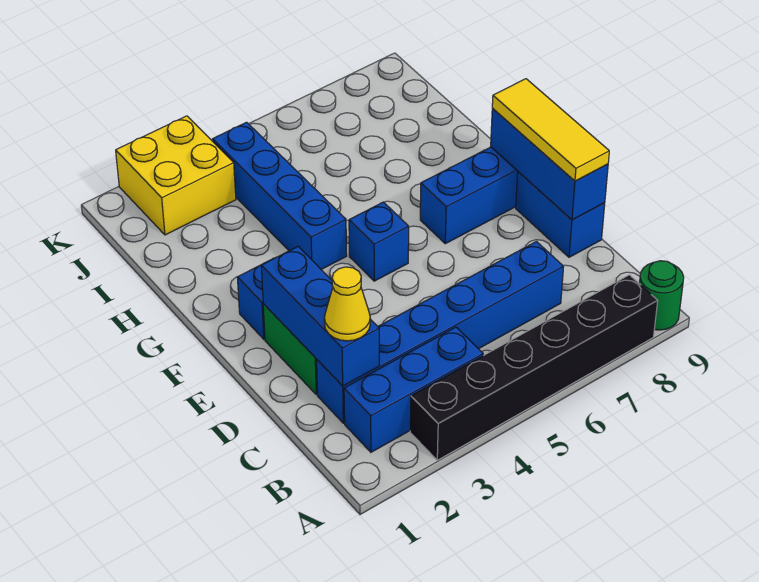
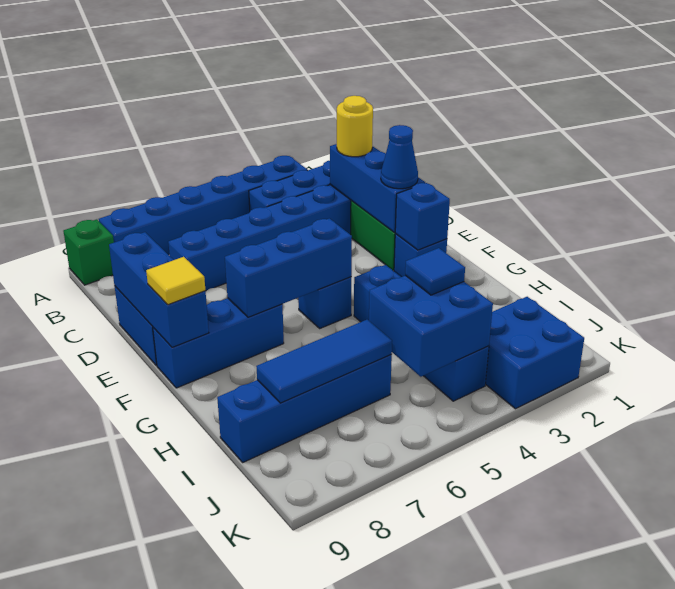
black brick A3:A8 level 1 -> blue brick A3:A8 level 1
green round brick A9 level 1 -> green brick A9 level 1
yellow cone C2 level 3 -> yellow round brick C2 level 3
yellow tile D9:F9 level 3 -> yellow tile F9 level 3
none -> blue cone E2 level 3
none -> blue brick F2 level 2
none -> blue brick F5:F7 level 2
none -> blue brick I4:J5 level 2
none -> blue tile I4 level 3
none -> blue brick I6:I9 level 1
none -> blue tile I6:I8 level 2
yellow brick J2:K3 level 1 -> blue brick J2:K3 level 1

